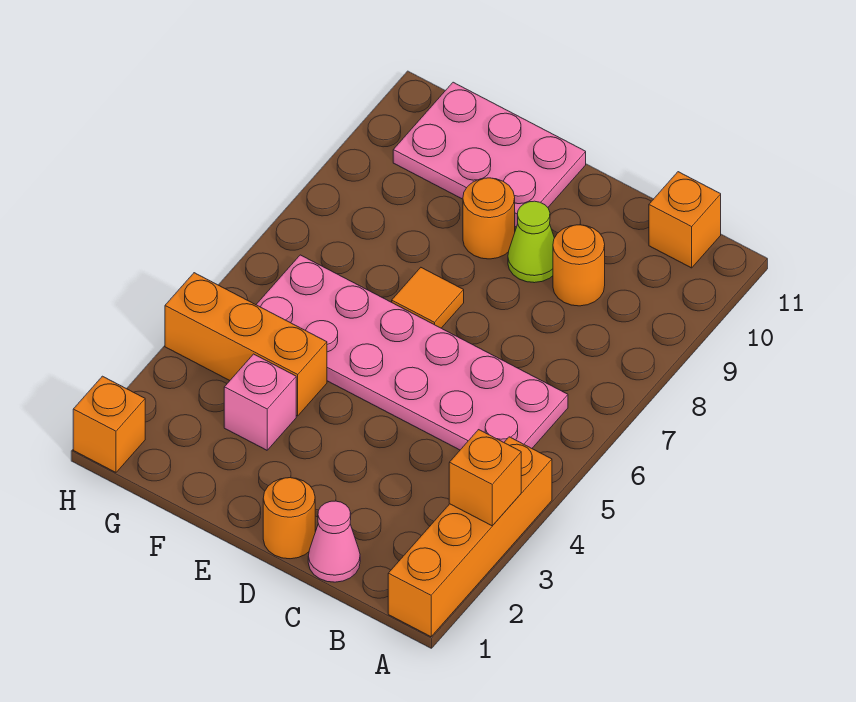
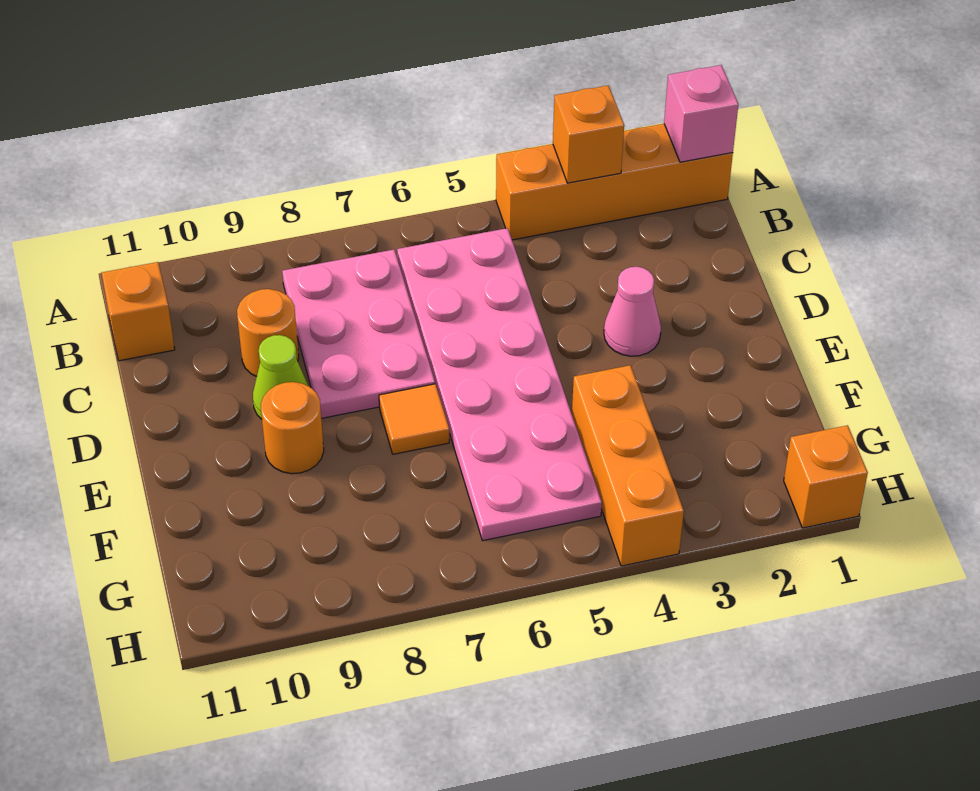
pink cone C1 level 1 -> pink cone D3 level 1
orange round brick D1 level 1 -> none
pink plate E10:G11 level 1 -> pink plate B7:D8 level 1
pink brick F3 level 1 -> pink brick A1 level 2

